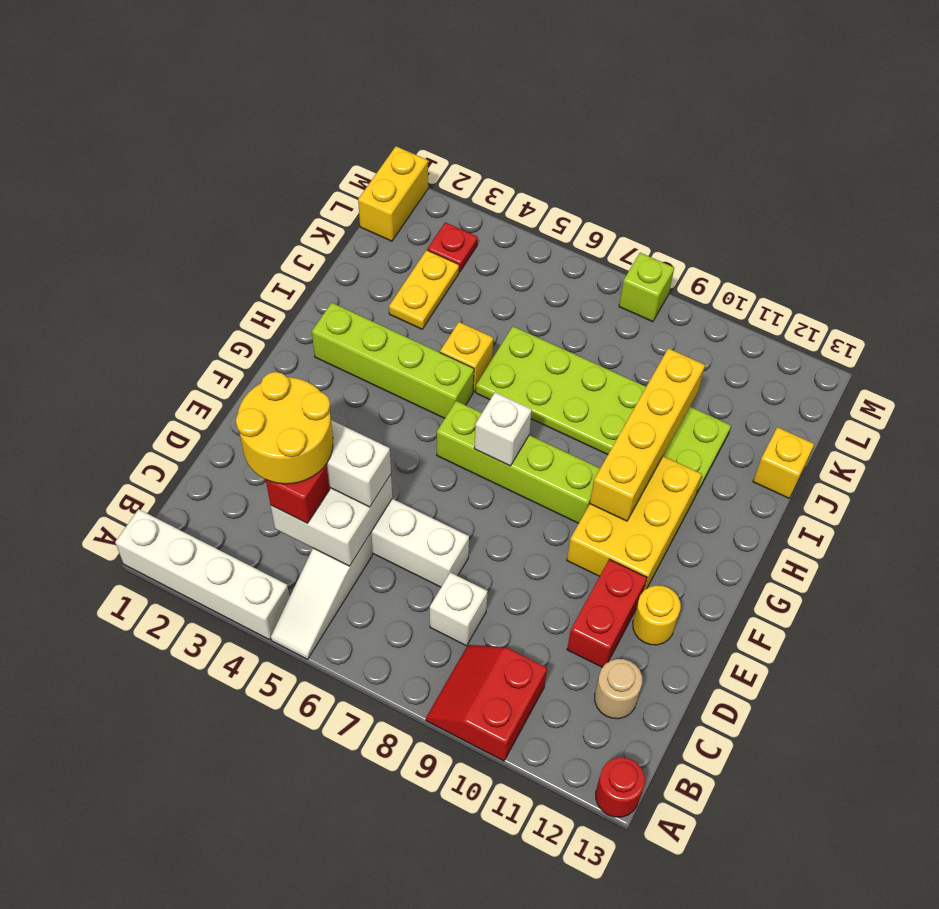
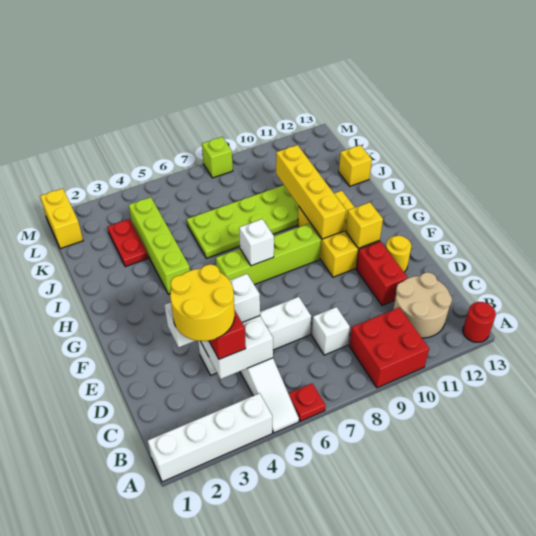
red slope A9:B10 level 1 top 10 -> red brick A9:B10 level 1
tan round brick C12 level 1 -> tan round brick B11:C12 level 1
lime brick H2:H5 level 1 -> lime brick H4:K4 level 1
yellow brick I5 level 1 -> yellow brick F11 level 2
yellow plate J3:K3 level 1 -> red plate J3:K3 level 1
red plate L3 level 1 -> red plate A6 level 1

